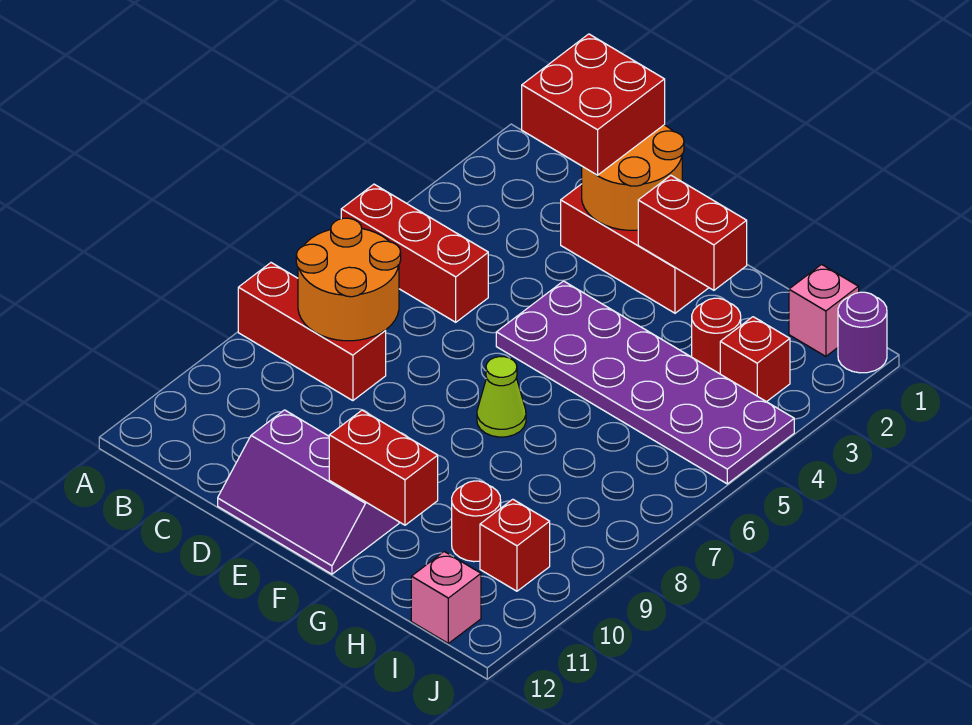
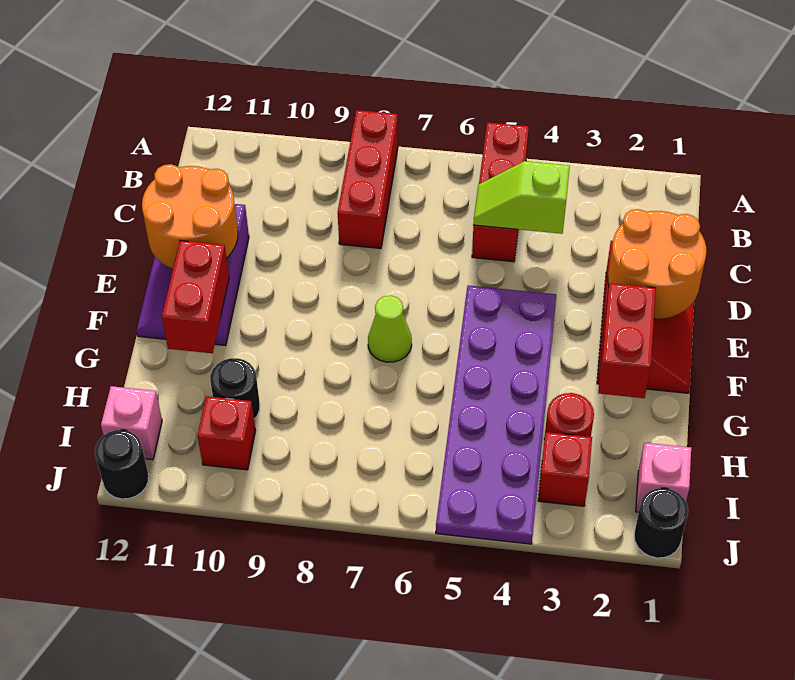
orange round brick B7:C8 level 2 -> orange round brick D11:E12 level 2
red brick C1:D2 level 3 -> none
none -> lime slope C4:C5 level 2 top 4
red round brick H10 level 1 -> black round brick H10 level 1
purple round brick J1 level 1 -> black round brick J1 level 1
none -> black round brick J12 level 1

